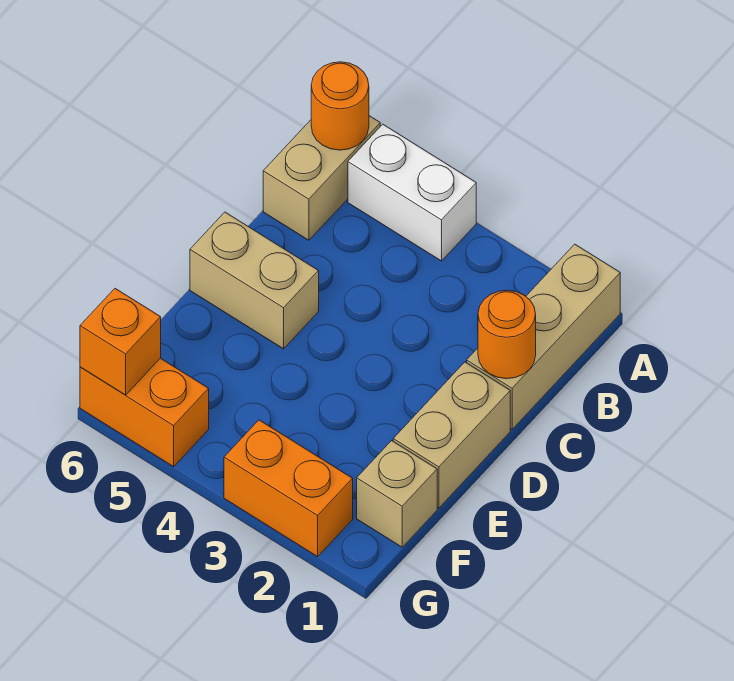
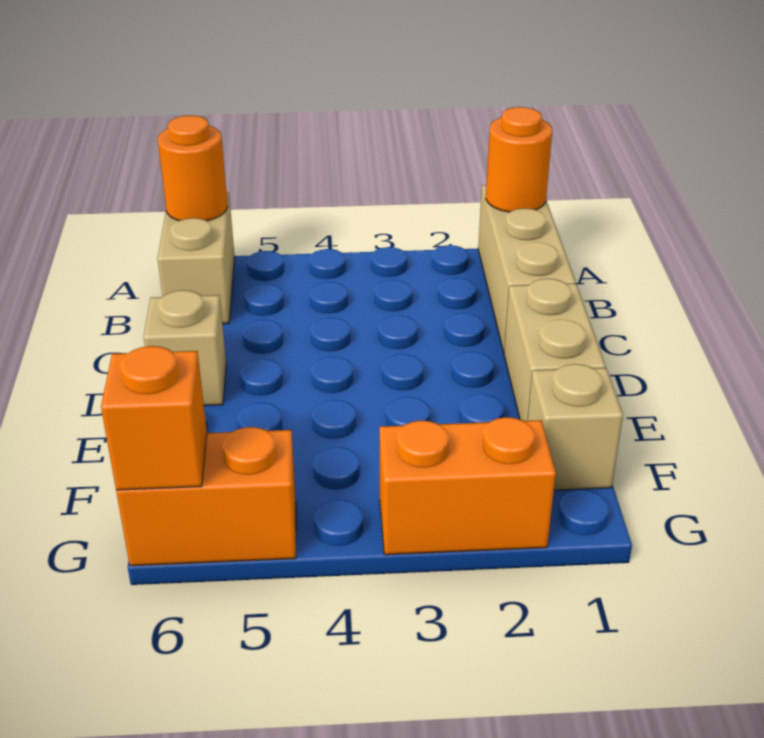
white brick A4:A5 level 1 -> none
orange round brick C1 level 2 -> orange round brick A1 level 2
tan brick D5:D6 level 1 -> tan brick D6 level 1

